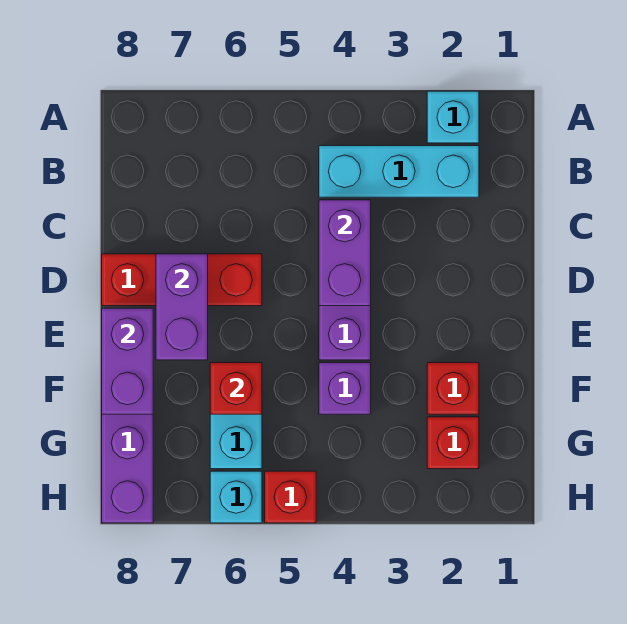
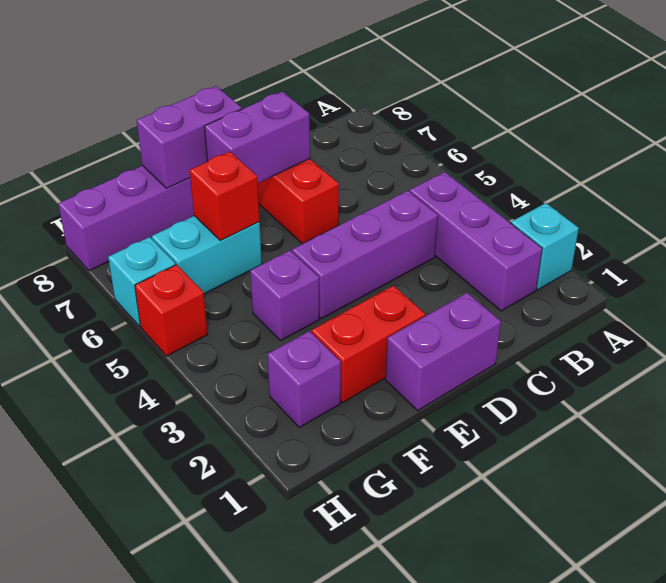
cyan brick B2:B4 level 1 -> purple brick B2:B4 level 1
purple brick C4:D4 level 2 -> purple brick D1:E1 level 1
red brick F2 level 1 -> red brick E2:F2 level 1
red brick G2 level 1 -> purple brick G2 level 1

